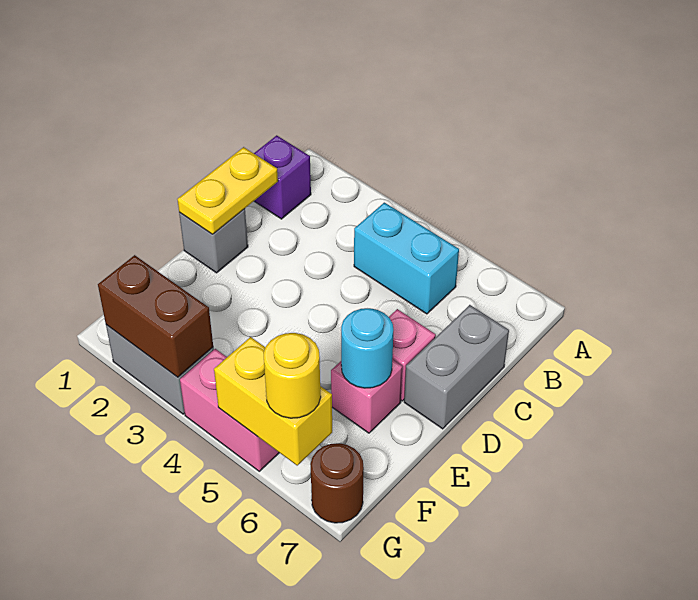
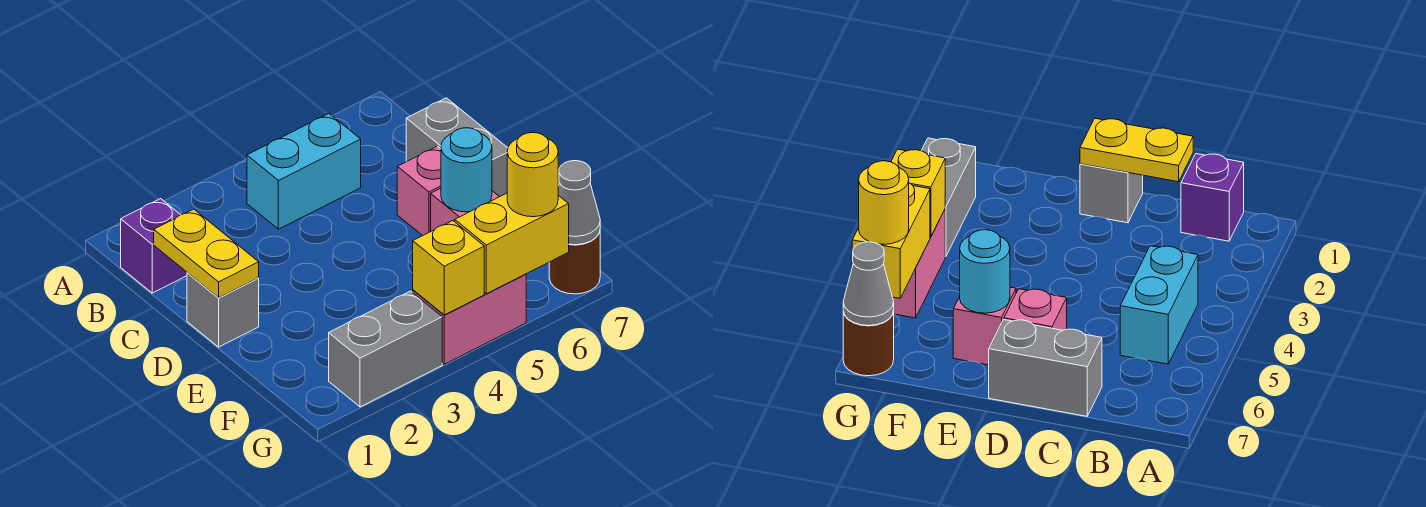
brown brick G2:G3 level 2 -> none
none -> yellow brick G4 level 2
none -> grey cone G7 level 2

